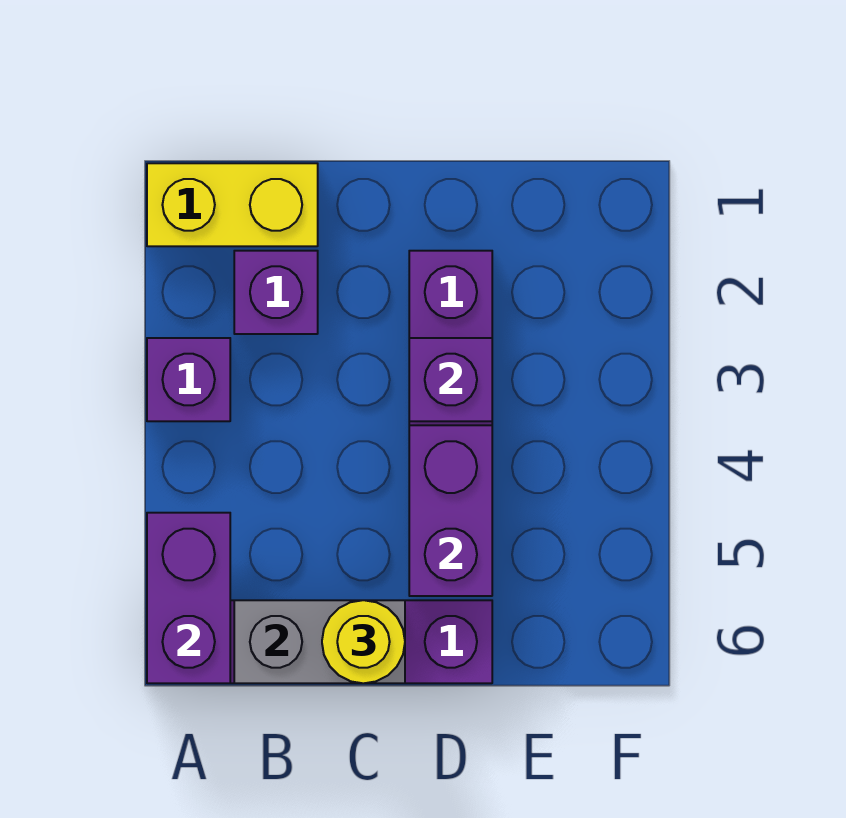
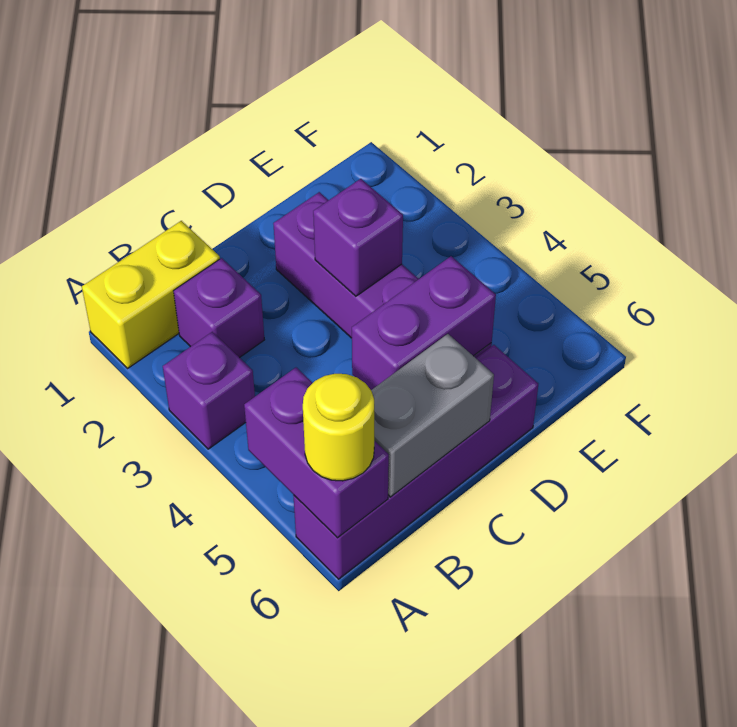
yellow round brick C6 level 3 -> yellow round brick A6 level 3
purple brick D4:D5 level 2 -> purple brick C5:D5 level 2

